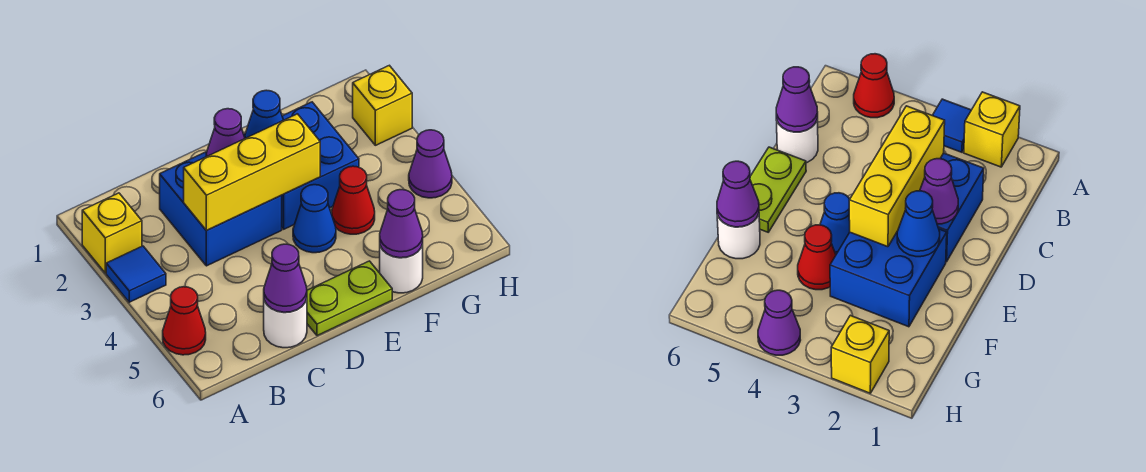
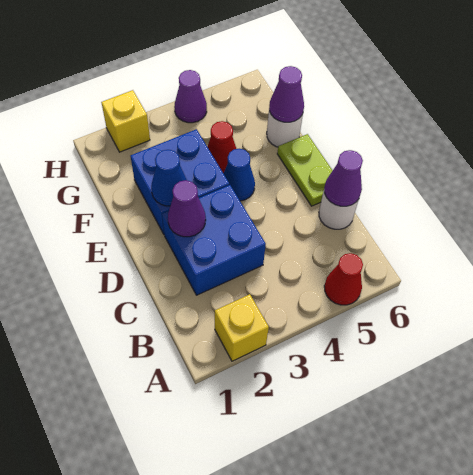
blue tile A3 level 1 -> none
yellow brick C3:E3 level 2 -> none

